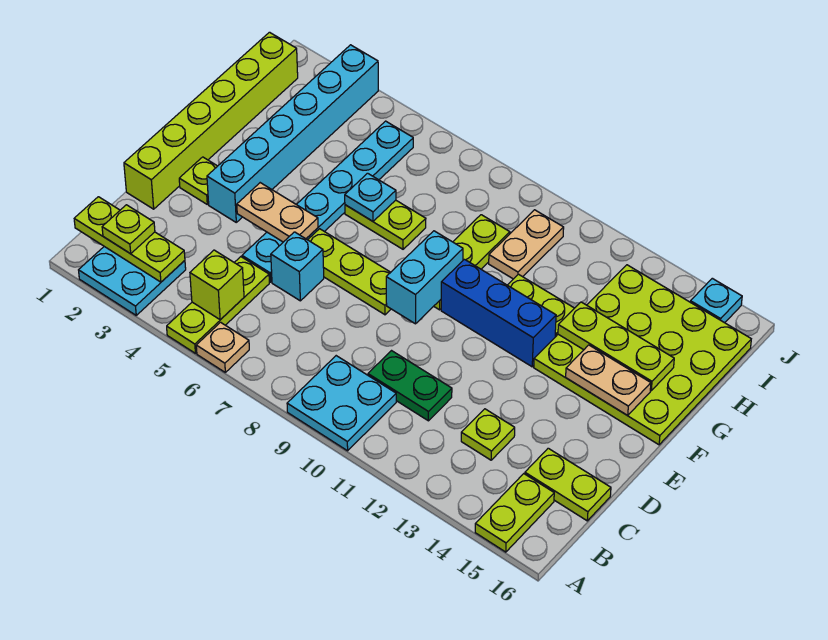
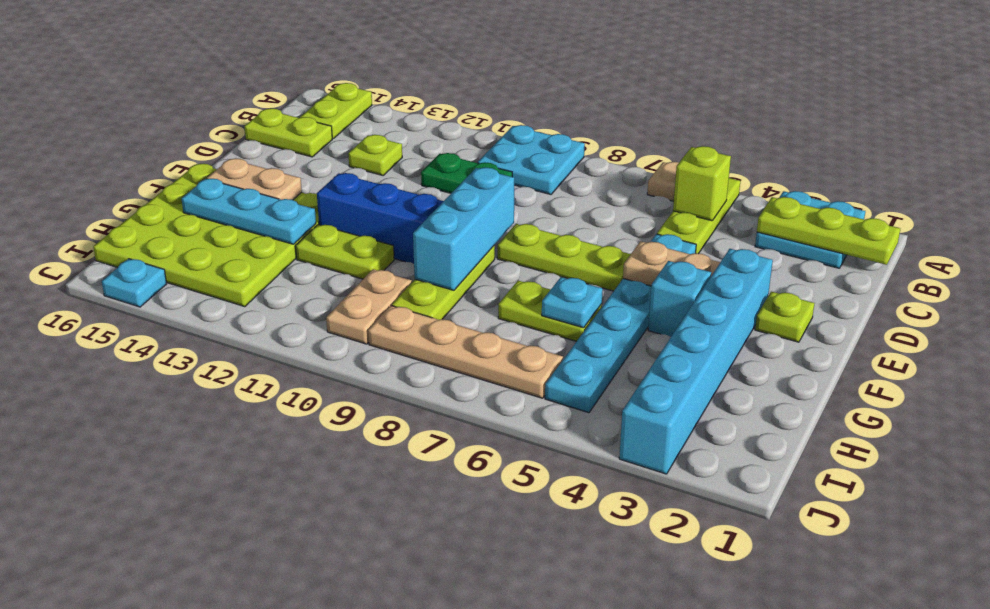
lime plate B2 level 3 -> none
lime brick D1:I1 level 1 -> none
cyan brick D6 level 1 -> cyan brick F4 level 1
cyan brick E9:F9 level 2 -> cyan brick E9:G9 level 2
lime plate G13:G15 level 2 -> cyan plate G13:G15 level 2
none -> tan plate I6:I9 level 1

